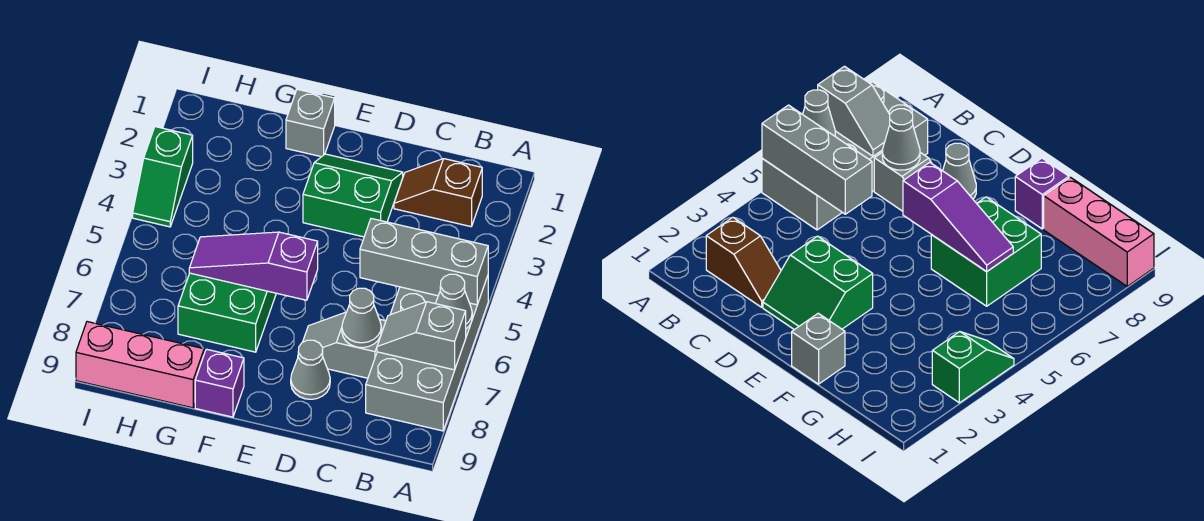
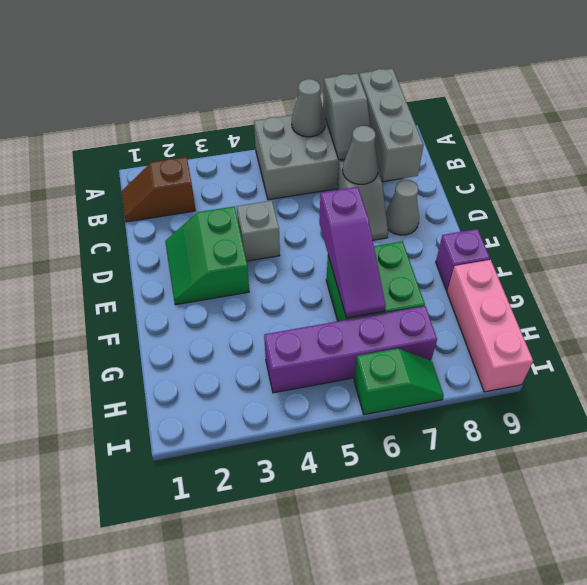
grey brick A5:C5 level 2 -> grey brick A8:C8 level 2
brown slope B2:C2 level 1 top B -> brown slope B1:B2 level 1 top 2
grey brick F1 level 1 -> grey brick D4 level 1
none -> purple brick H4:H7 level 1
green slope I3:I4 level 1 top 3 -> green slope I6:I7 level 1 top 6

